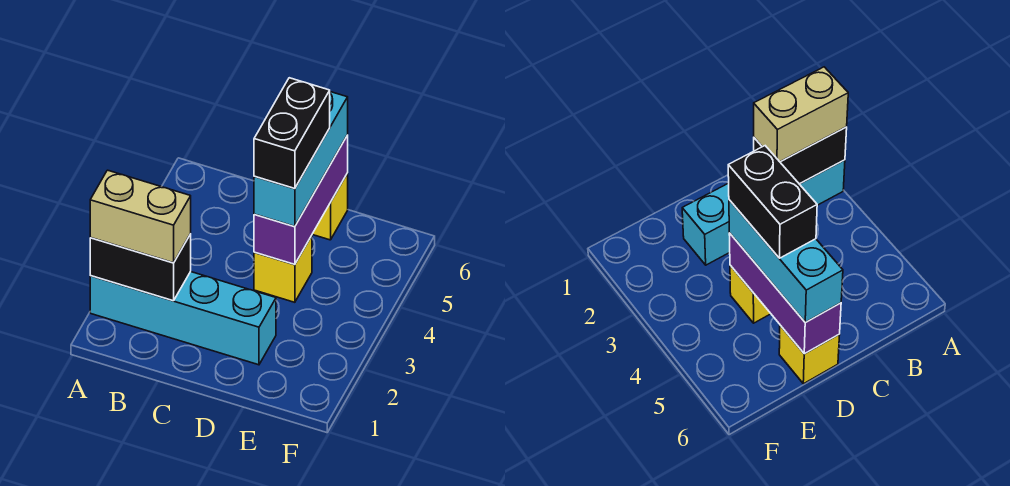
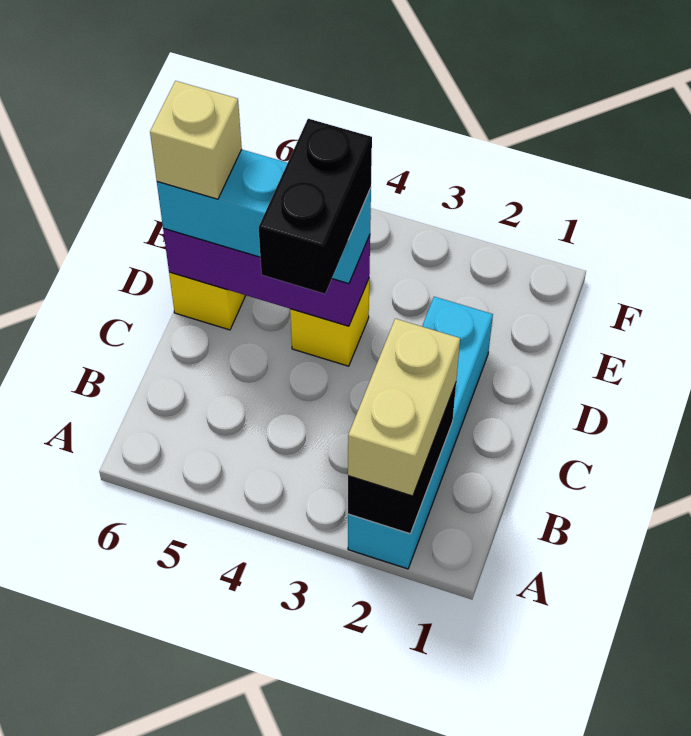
black brick D4:D5 level 4 -> black brick C4:D4 level 4
none -> tan brick D6 level 4

